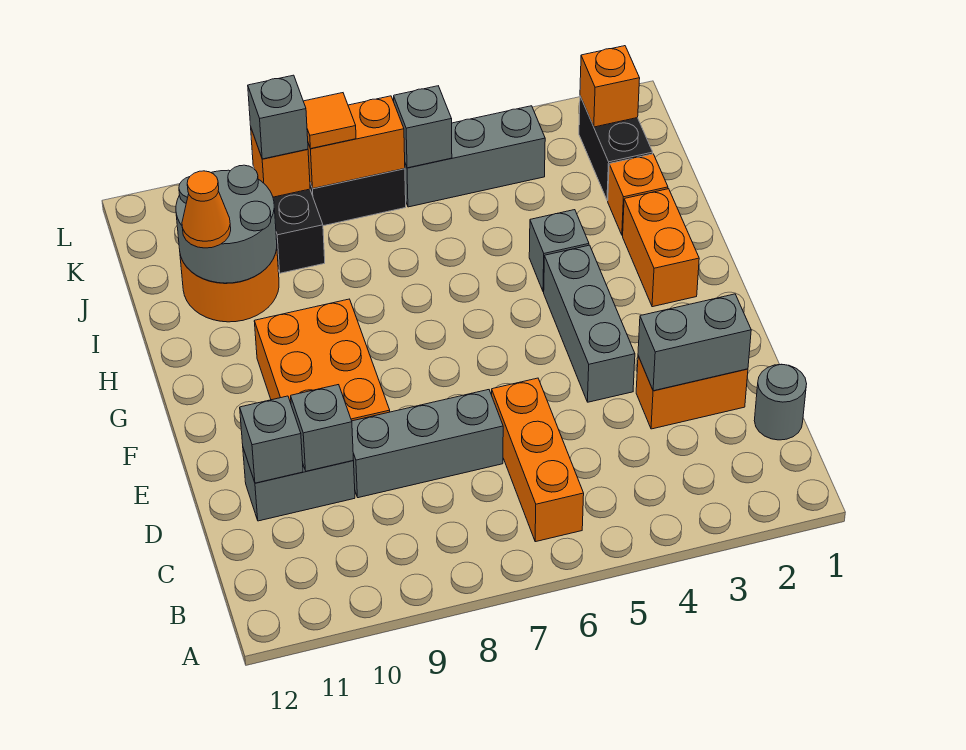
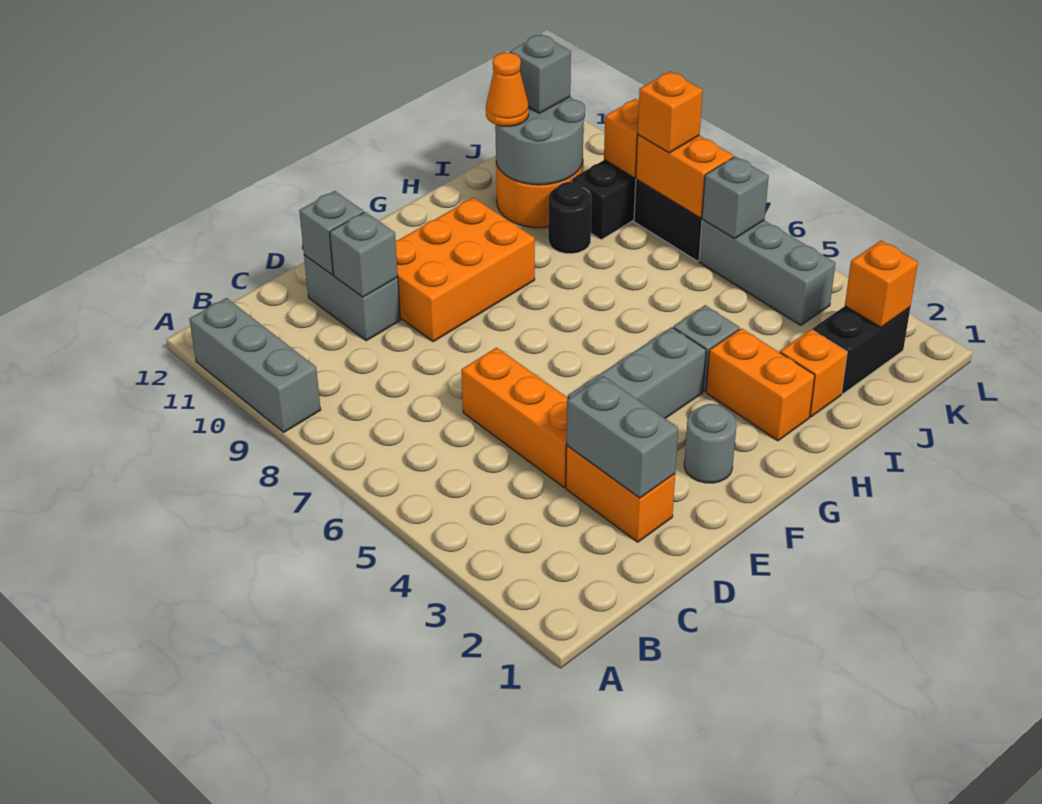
orange brick B6:D6 level 1 -> orange brick D4:D6 level 1
grey round brick C1 level 1 -> grey round brick F2 level 1
grey brick D7:D9 level 1 -> grey brick A9:A11 level 1
orange brick G2:H2 level 1 -> orange brick H2:H3 level 1
none -> black round brick I9 level 1
orange tile K8 level 3 -> orange brick K8 level 3
grey brick K9 level 3 -> grey brick J11 level 3

